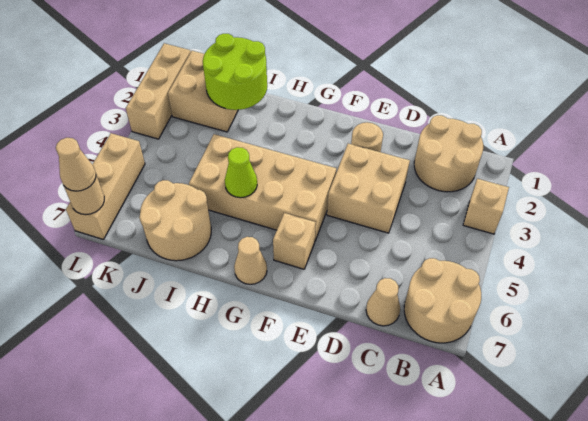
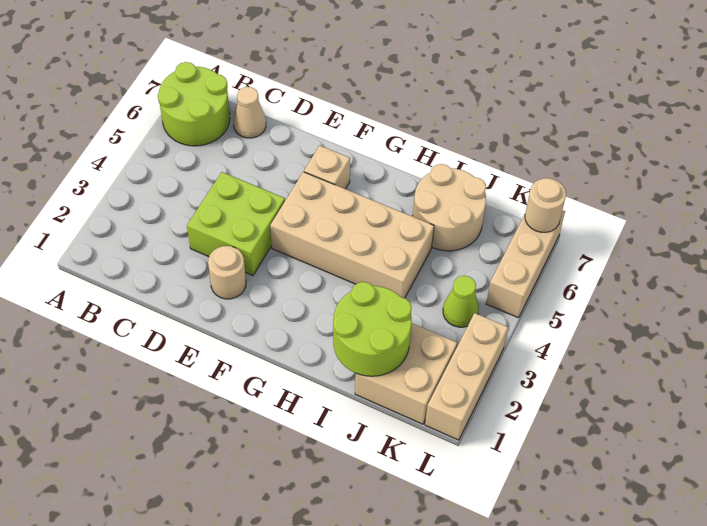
tan brick A3 level 1 -> none
tan round brick A6:B7 level 1 -> lime round brick A6:B7 level 1
tan round brick B1:C2 level 1 -> none
tan brick D3:E4 level 1 -> lime brick D3:E4 level 1
tan cone G7 level 1 -> none
lime cone H5 level 2 -> lime cone K4 level 1
tan cone L7 level 3 -> none

